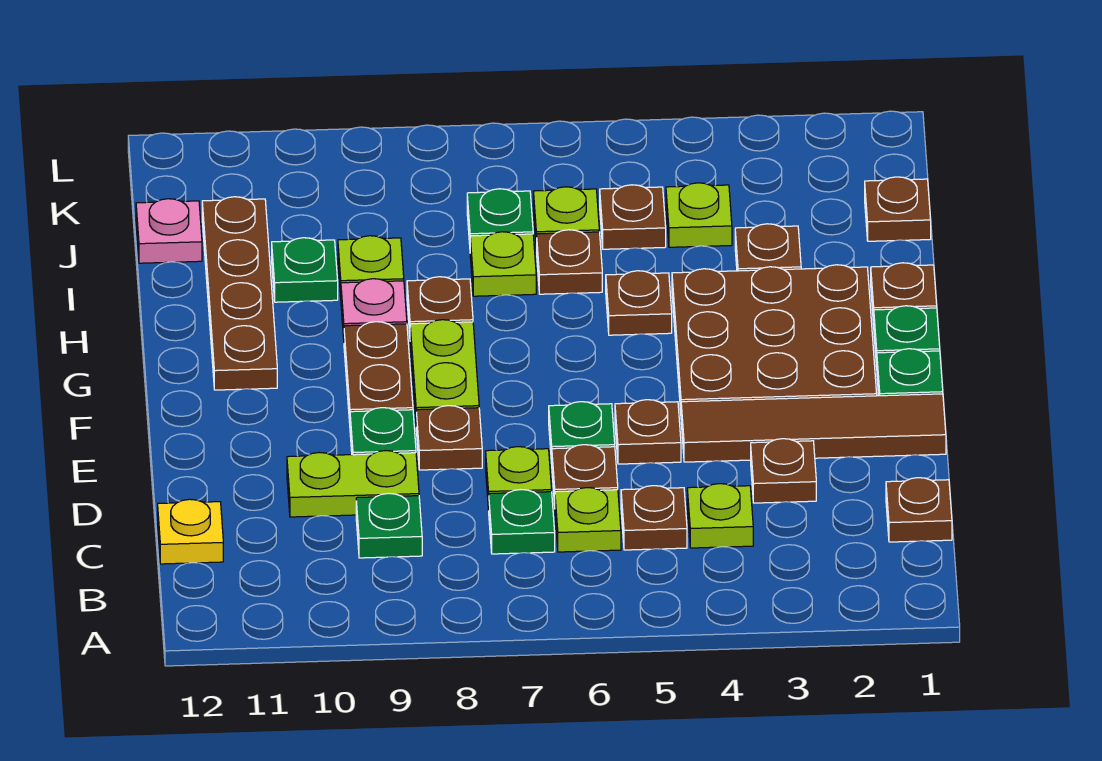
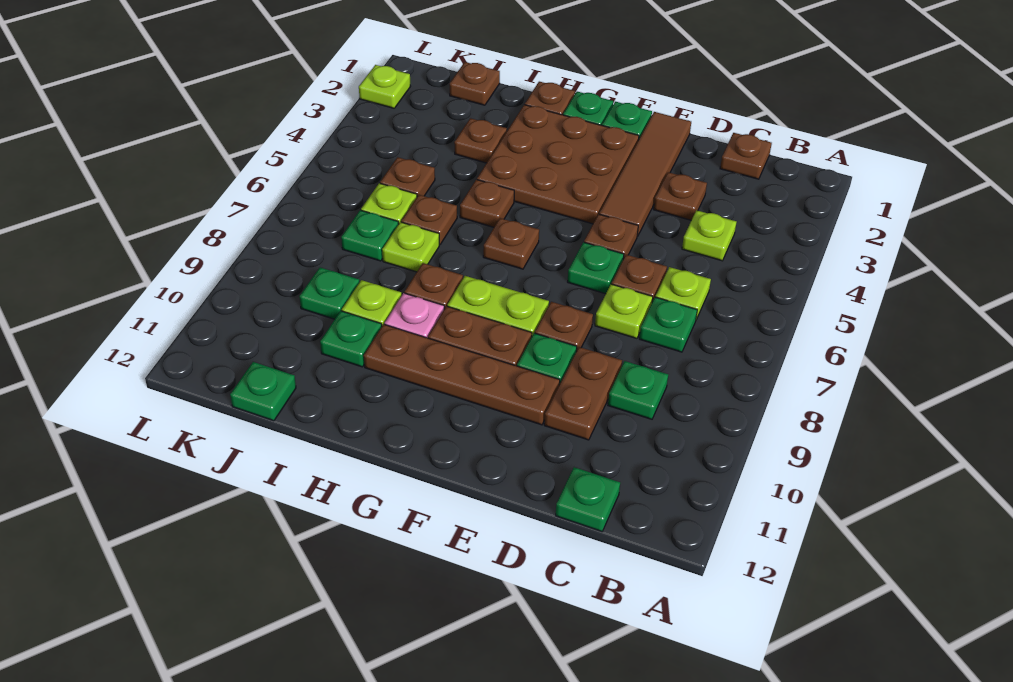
brown plate C5 level 1 -> brown plate G6 level 1
yellow plate C12 level 1 -> green plate C12 level 1
lime plate D9:D10 level 1 -> brown plate D9:D10 level 1
brown plate G11:J11 level 1 -> brown plate E10:H10 level 1
lime plate J4 level 1 -> lime plate L2 level 1
none -> green plate J9 level 1
pink plate J12 level 1 -> green plate J12 level 1

